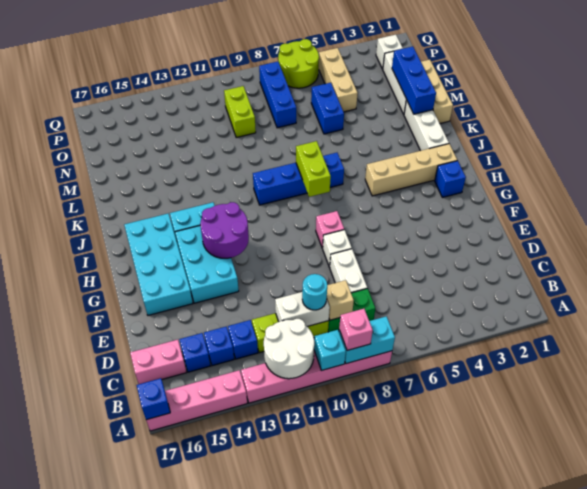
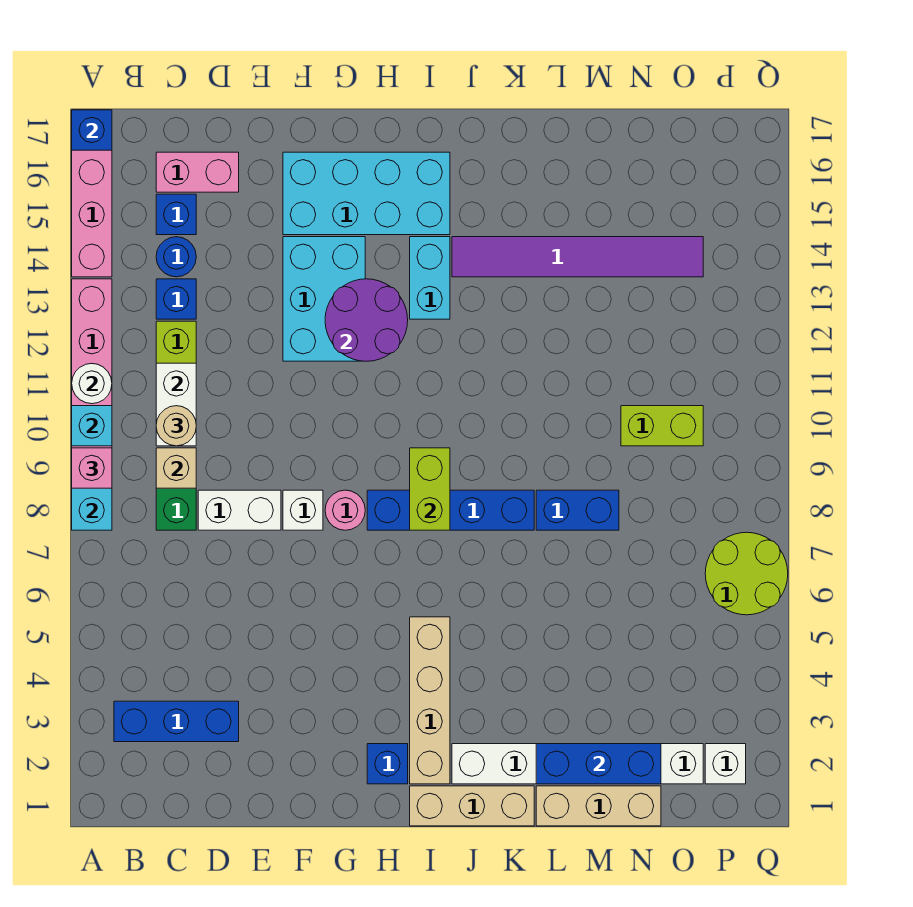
white round brick A11:B12 level 2 -> white round brick A11 level 2
cyan round brick C10 level 3 -> tan round brick C10 level 3
blue brick C14 level 1 -> blue round brick C14 level 1
pink brick C16:C17 level 1 -> pink brick C16:D16 level 1
cyan brick F13:H14 level 1 -> cyan brick F12:G14 level 1
pink brick G8 level 1 -> pink round brick G8 level 1
lime brick I8:J8 level 2 -> lime brick I8:I9 level 2
blue brick J7:J10 level 1 -> blue brick H8:K8 level 1
none -> purple tile J14:O14 level 1
blue brick M6:N6 level 1 -> blue brick L8:M8 level 1
tan brick N5:P5 level 1 -> tan brick I1:K1 level 1
blue brick N8:P8 level 1 -> blue brick B3:D3 level 1

